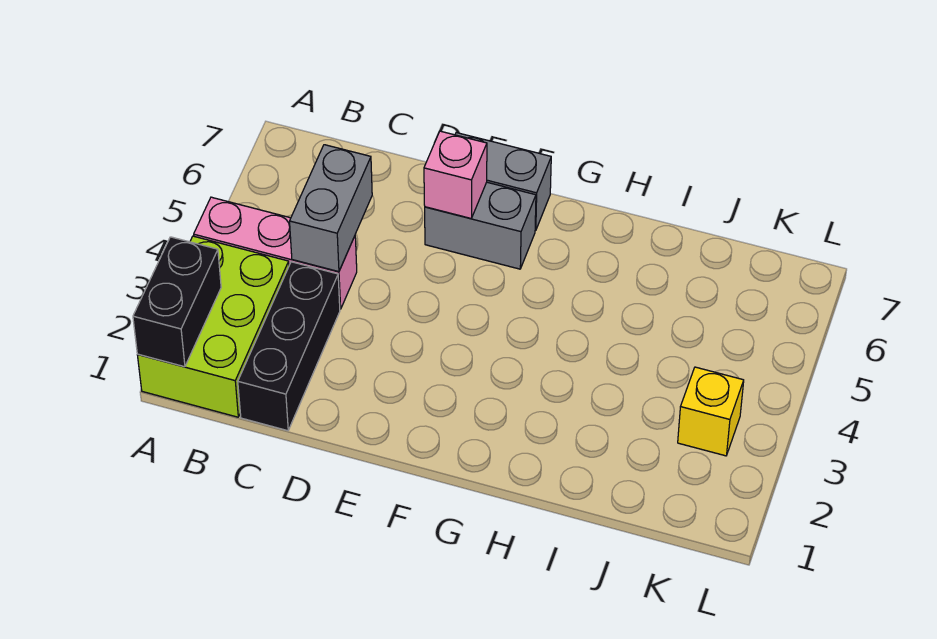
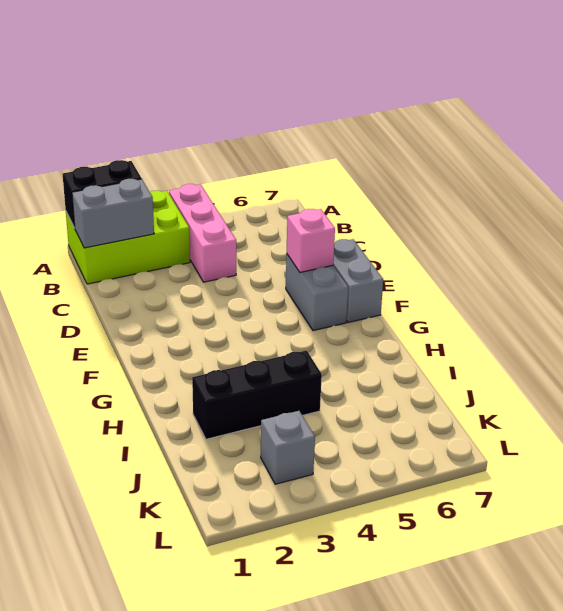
black brick C1:C3 level 1 -> black brick I2:I4 level 1
grey brick C4:C5 level 2 -> grey brick B1:B2 level 2
yellow brick K3 level 1 -> grey brick K3 level 1

